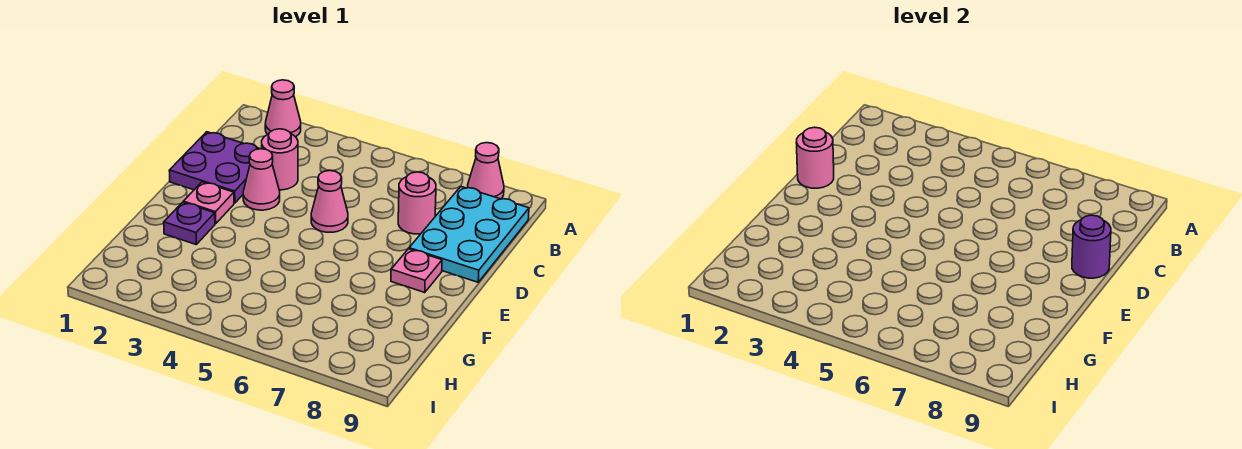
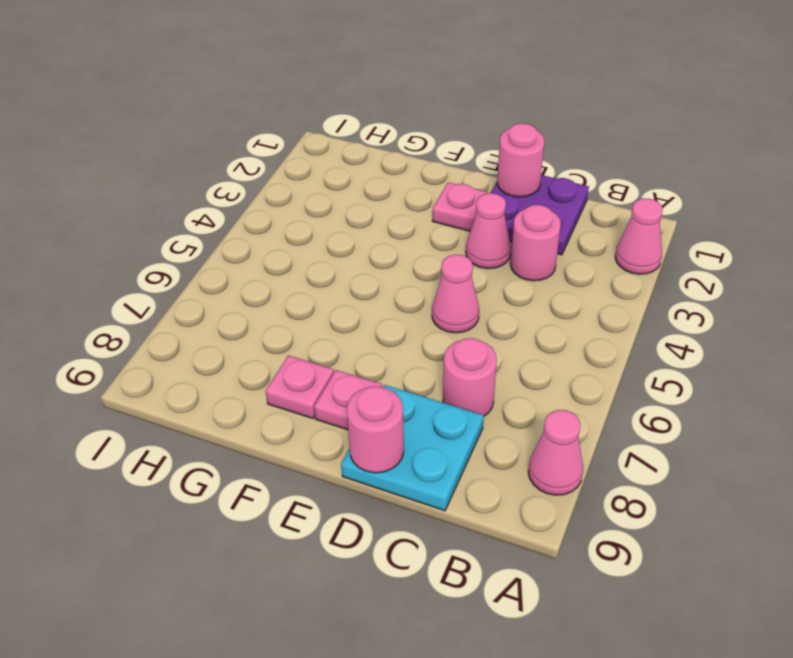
cyan plate B8:D9 level 1 -> cyan plate C8:D9 level 1
purple round brick D9 level 2 -> pink round brick D9 level 2
purple plate F2 level 1 -> none
none -> pink plate F8 level 1

